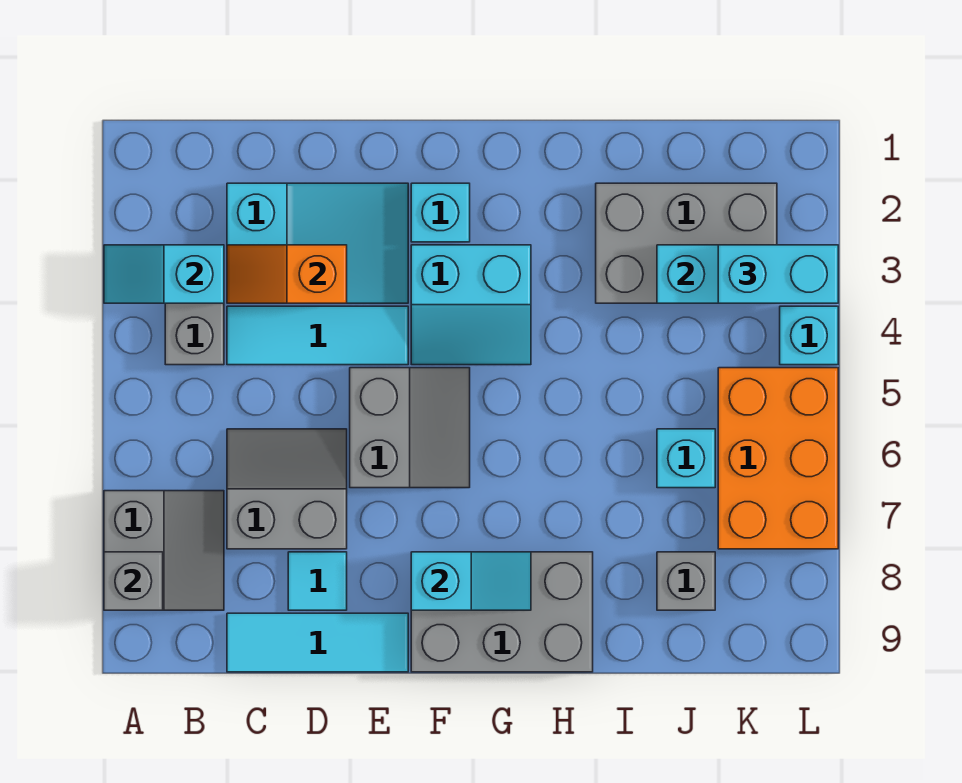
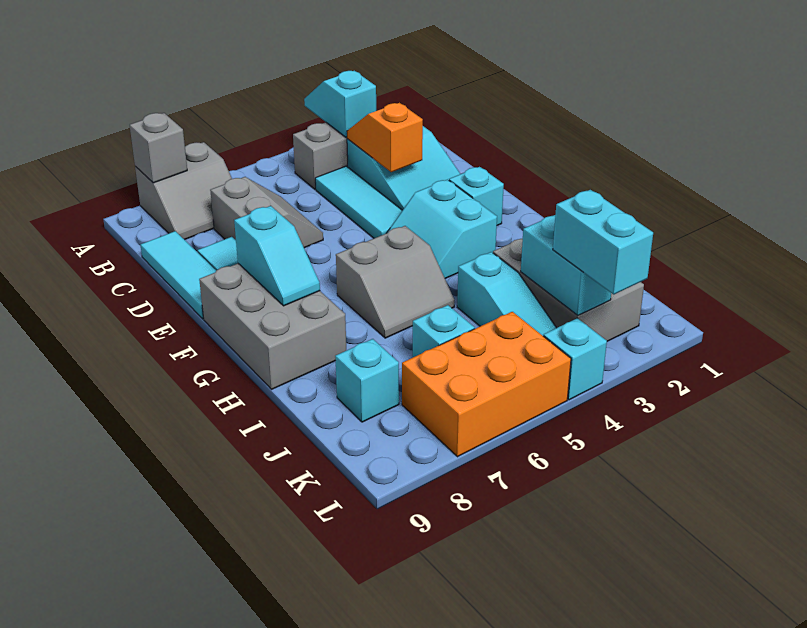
grey slope E5:F6 level 1 top E -> grey slope G5:H6 level 1 top G
none -> cyan slope I4:K4 level 1 top I
grey brick J8 level 1 -> cyan brick J8 level 1

